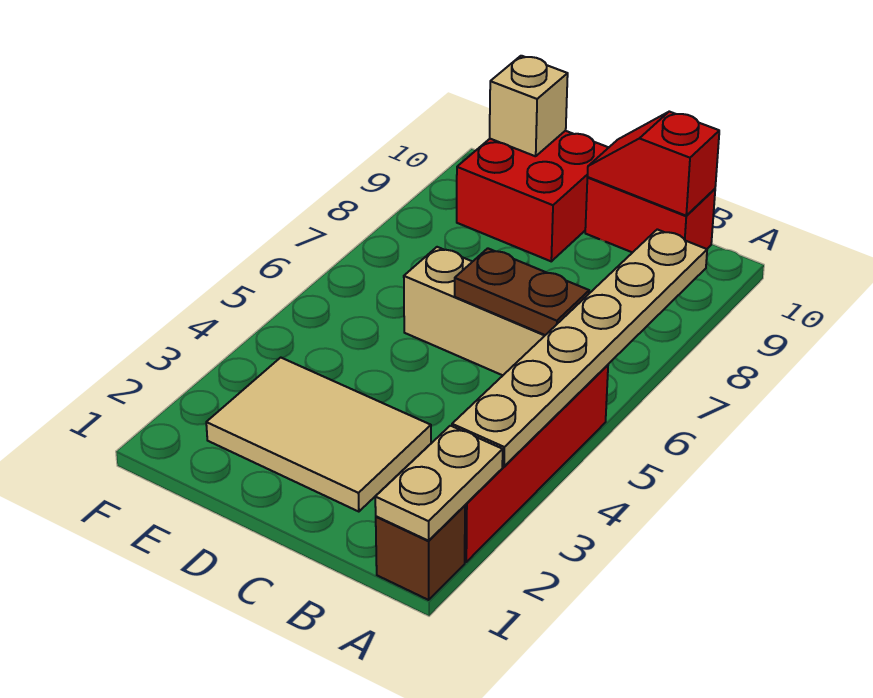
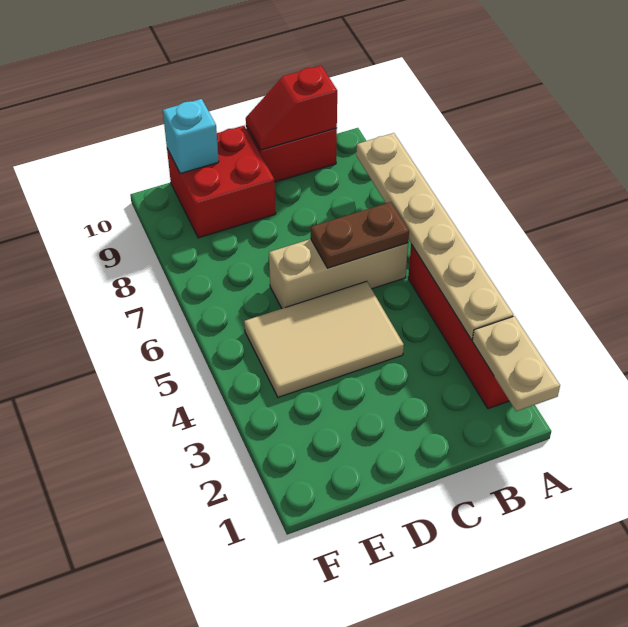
brown brick A1 level 1 -> none
tan tile C2:E3 level 1 -> tan tile C4:E5 level 1
tan brick E10 level 2 -> cyan brick E10 level 2

